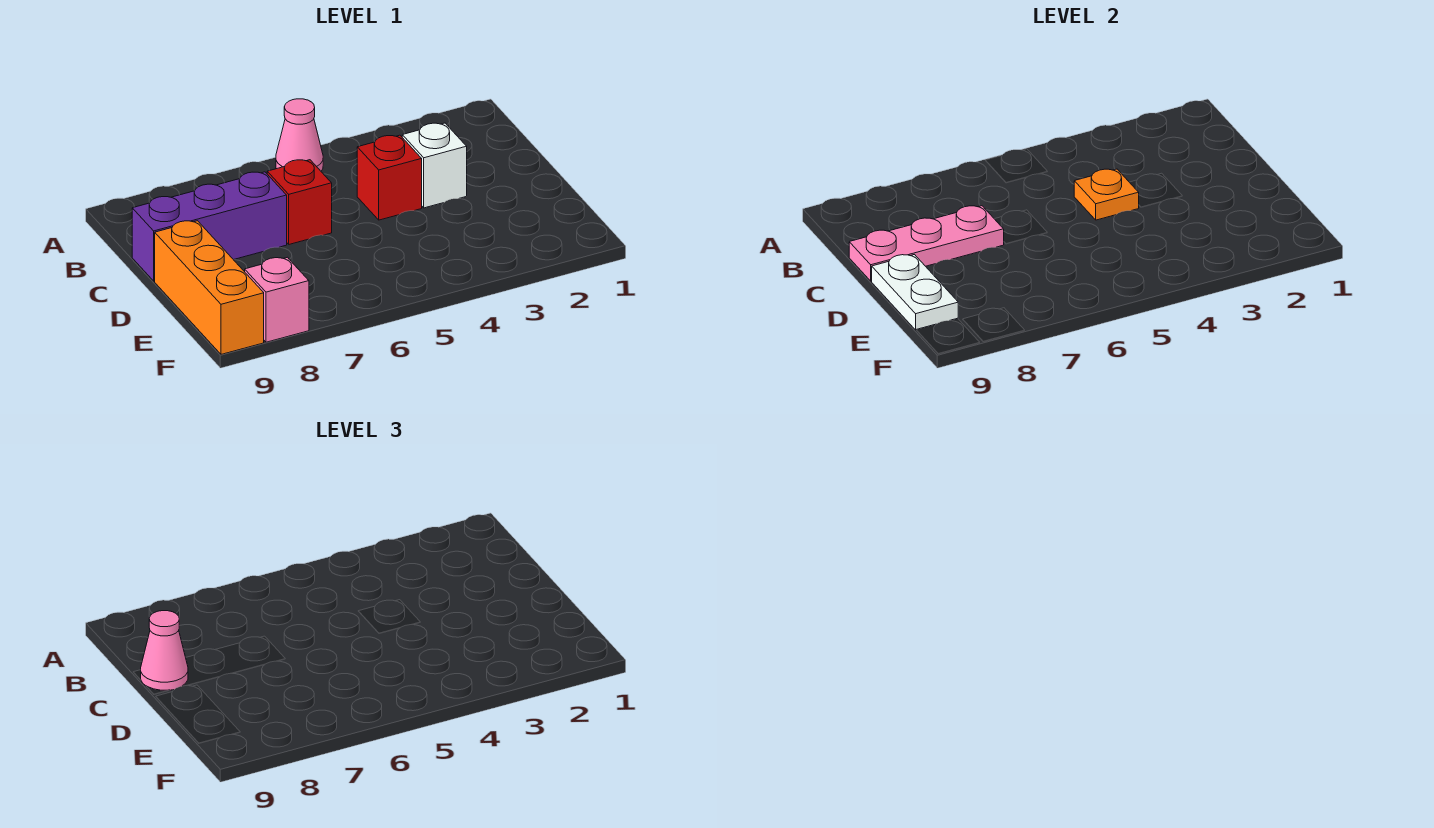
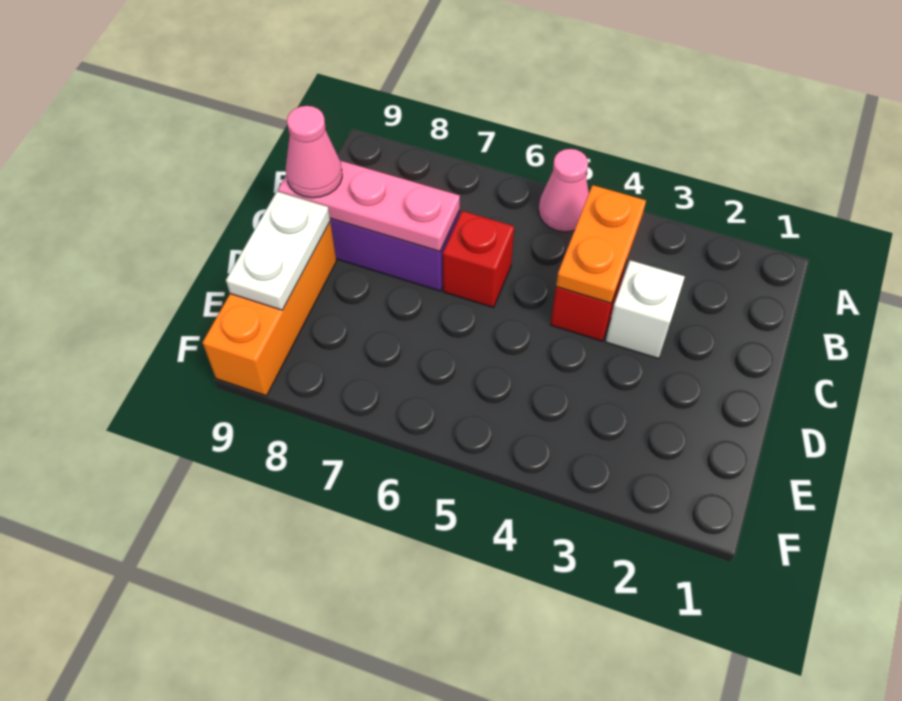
orange plate C4 level 2 -> orange plate B4:C4 level 2
pink brick F8 level 1 -> none

